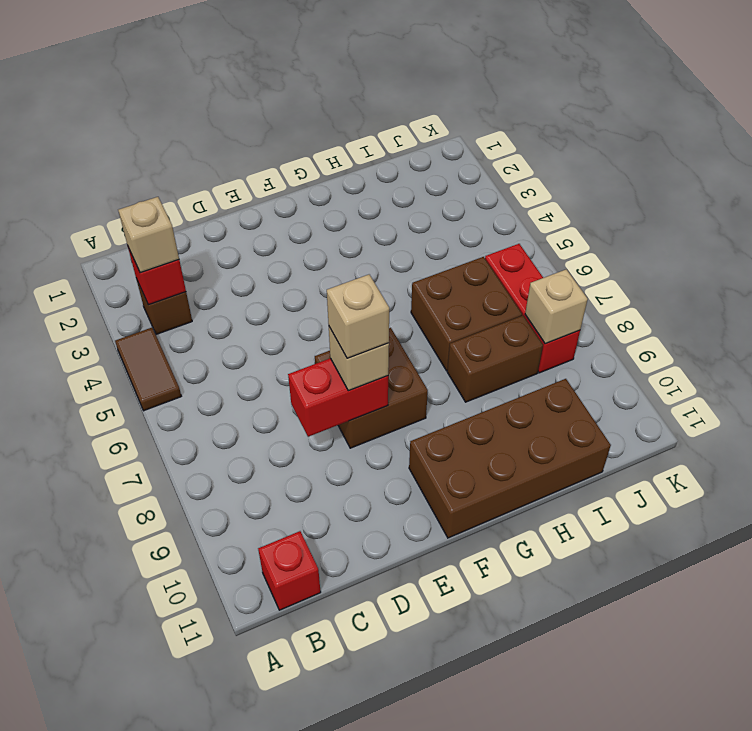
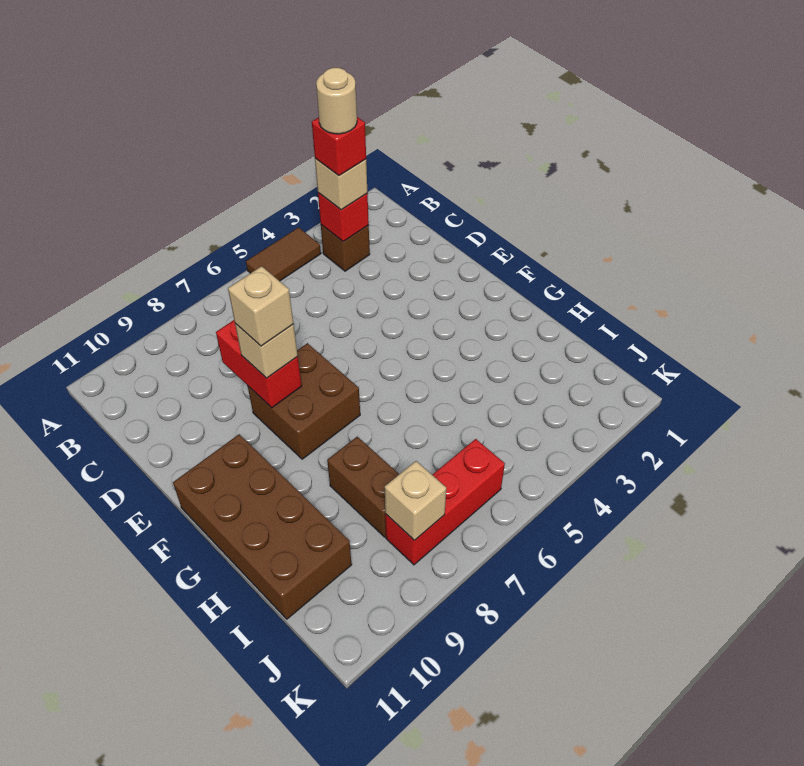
none -> tan round brick B3 level 5
red brick B11 level 1 -> red brick B3 level 4
brown brick H6:I7 level 1 -> none

